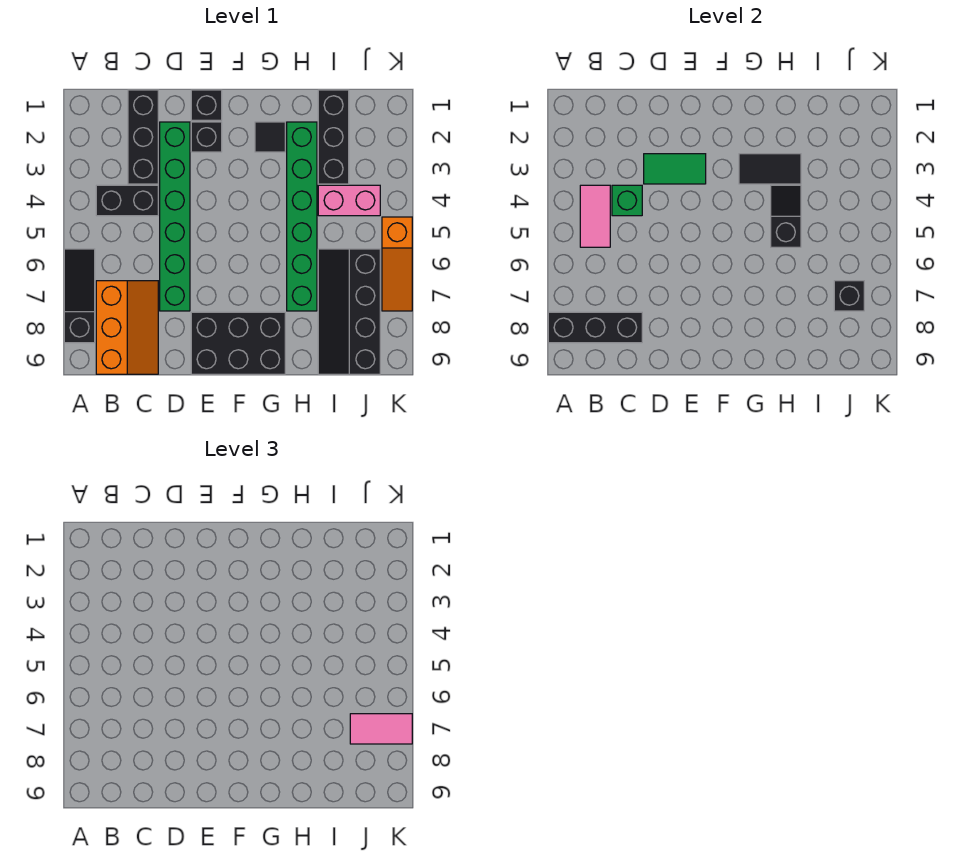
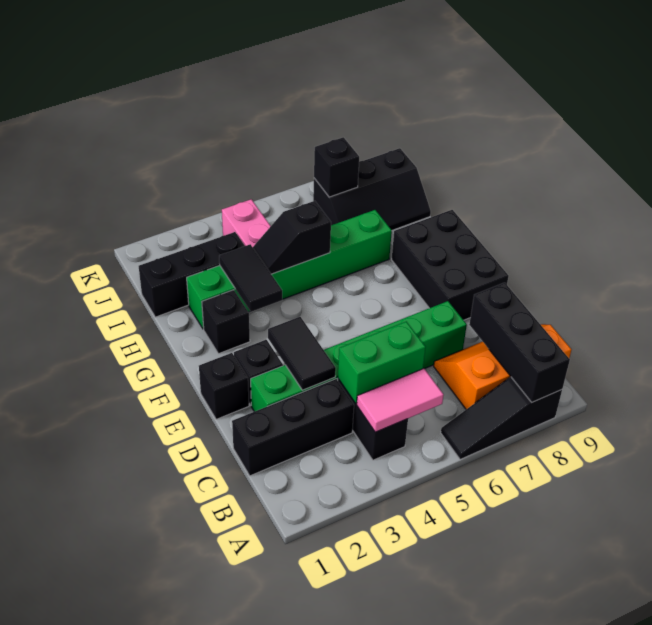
green brick C4 level 2 -> green brick C4:C5 level 2
green tile D3:E3 level 2 -> black tile D3:E3 level 2
black tile G2 level 1 -> black brick G2 level 1
black slope I6:J9 level 1 top J -> black slope I7:J9 level 1 top J
pink tile J7:K7 level 3 -> none
orange slope K5:K7 level 1 top 5 -> none

